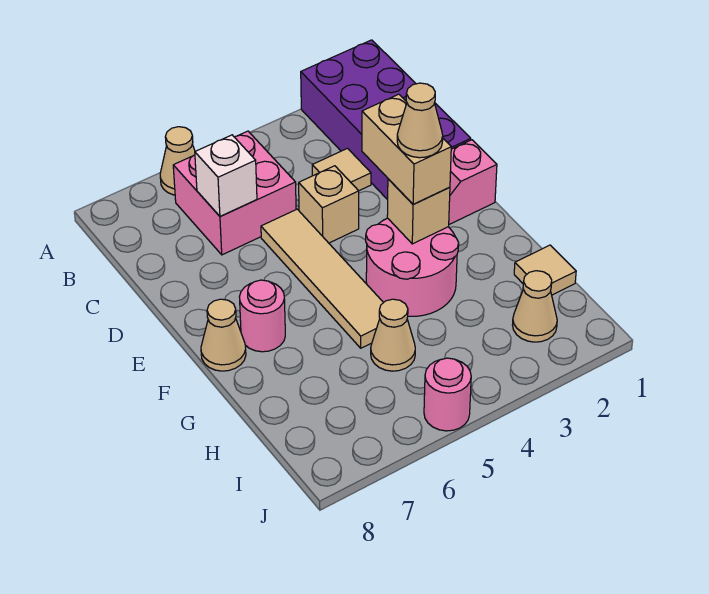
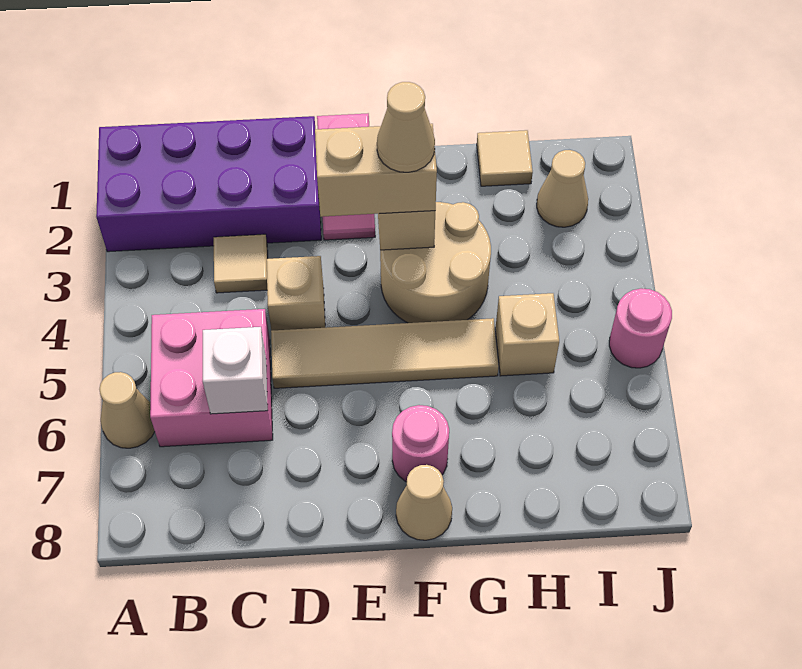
pink round brick F3:G4 level 1 -> tan round brick F3:G4 level 1
tan cone H5 level 1 -> tan brick H5 level 1

